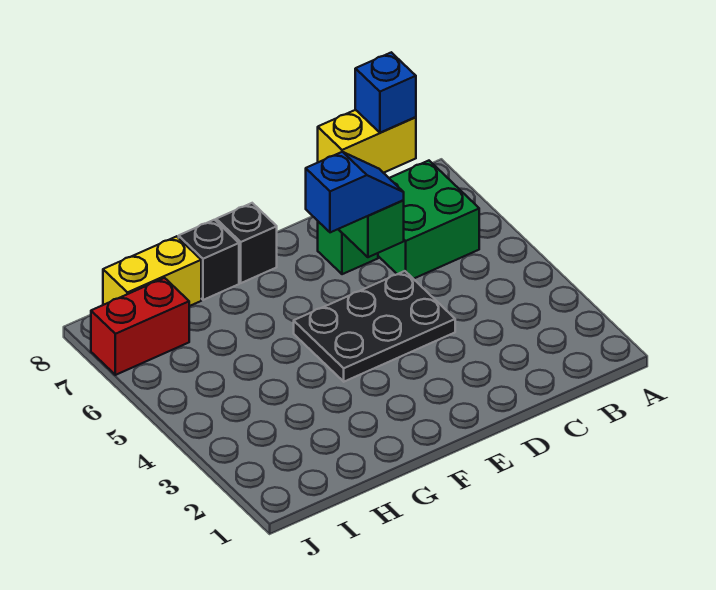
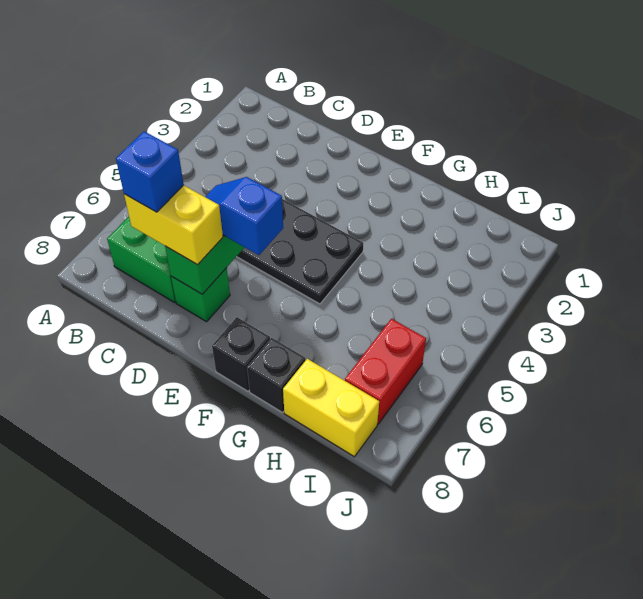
red brick I7:J7 level 1 -> red brick I6:I7 level 1

